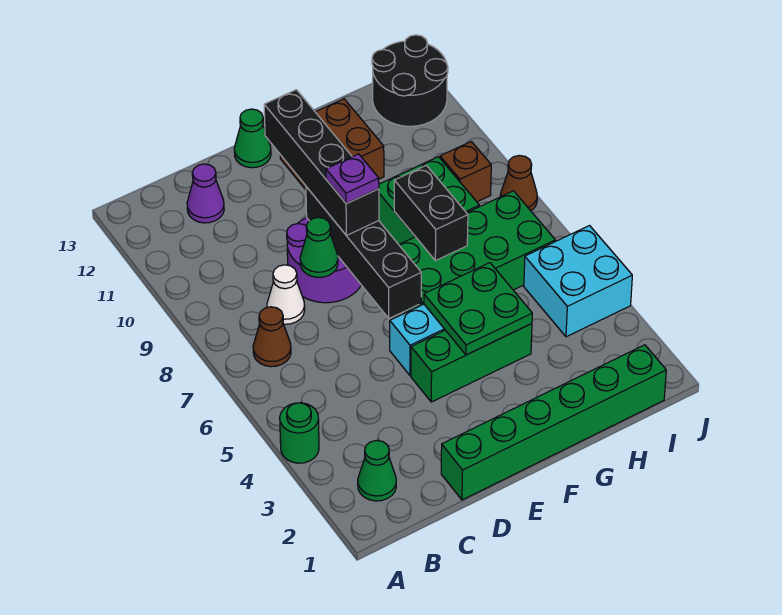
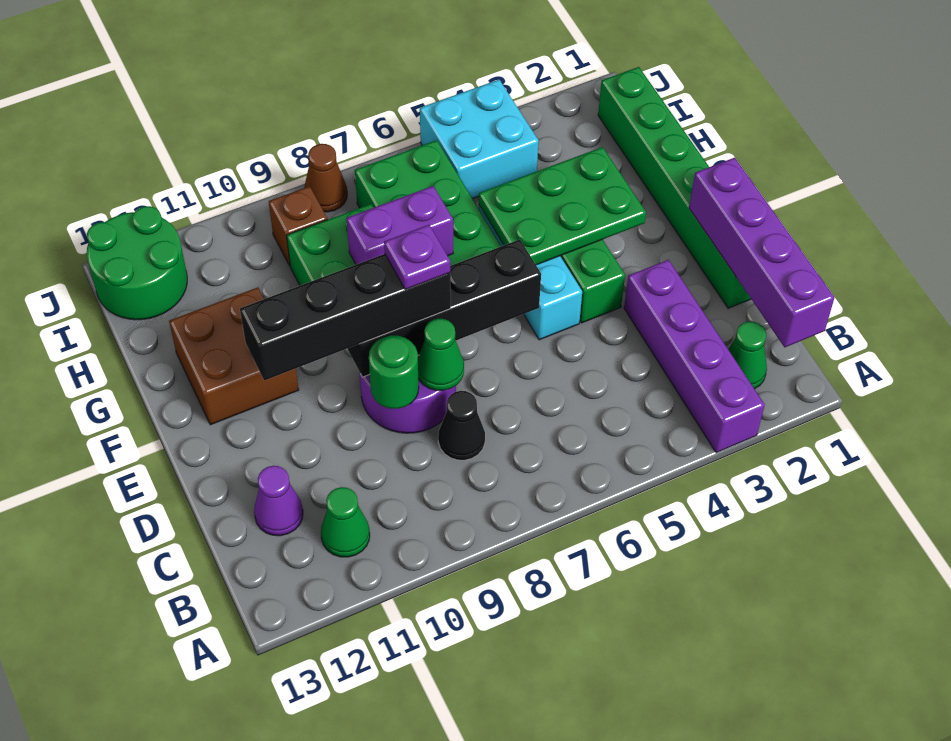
none -> purple brick A3:D3 level 1
green round brick A4 level 1 -> green round brick D9 level 2
none -> purple brick B1:E1 level 2
brown cone B7 level 1 -> none
white cone C8 level 1 -> black cone C8 level 1
green cone E13 level 1 -> green cone B11 level 1
green plate F4:G5 level 2 -> green plate F3:G5 level 2
black brick G7:G8 level 2 -> purple brick G7:G8 level 2
black round brick I12:J13 level 1 -> green round brick I12:J13 level 1

